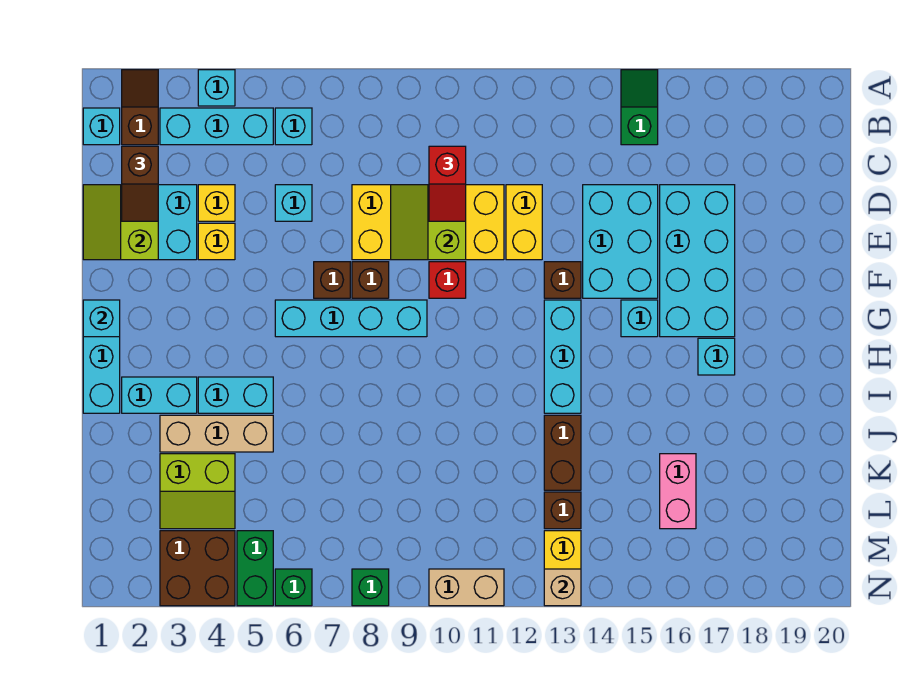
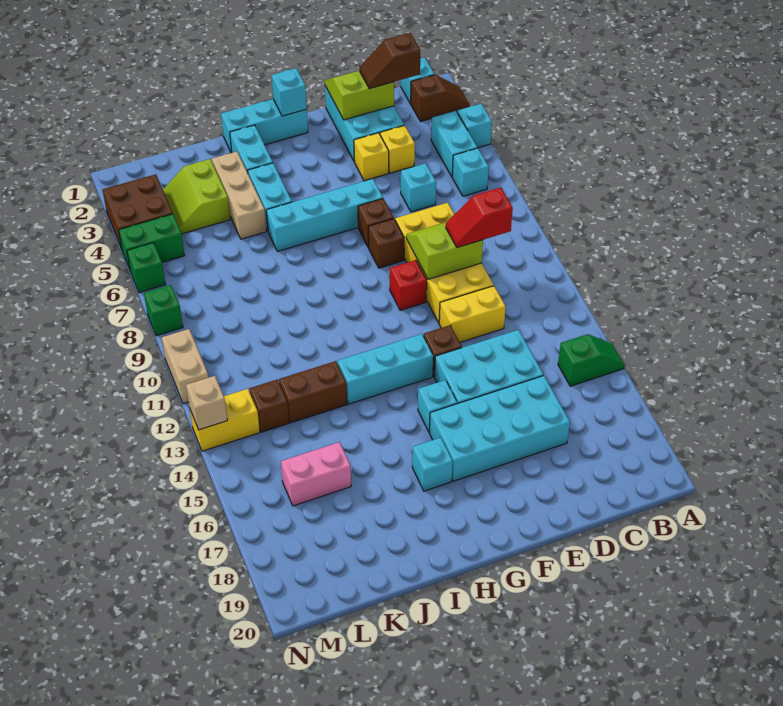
cyan brick B3:B5 level 1 -> cyan brick B4:B5 level 1
cyan brick G6:G9 level 1 -> cyan brick F6:I6 level 1

